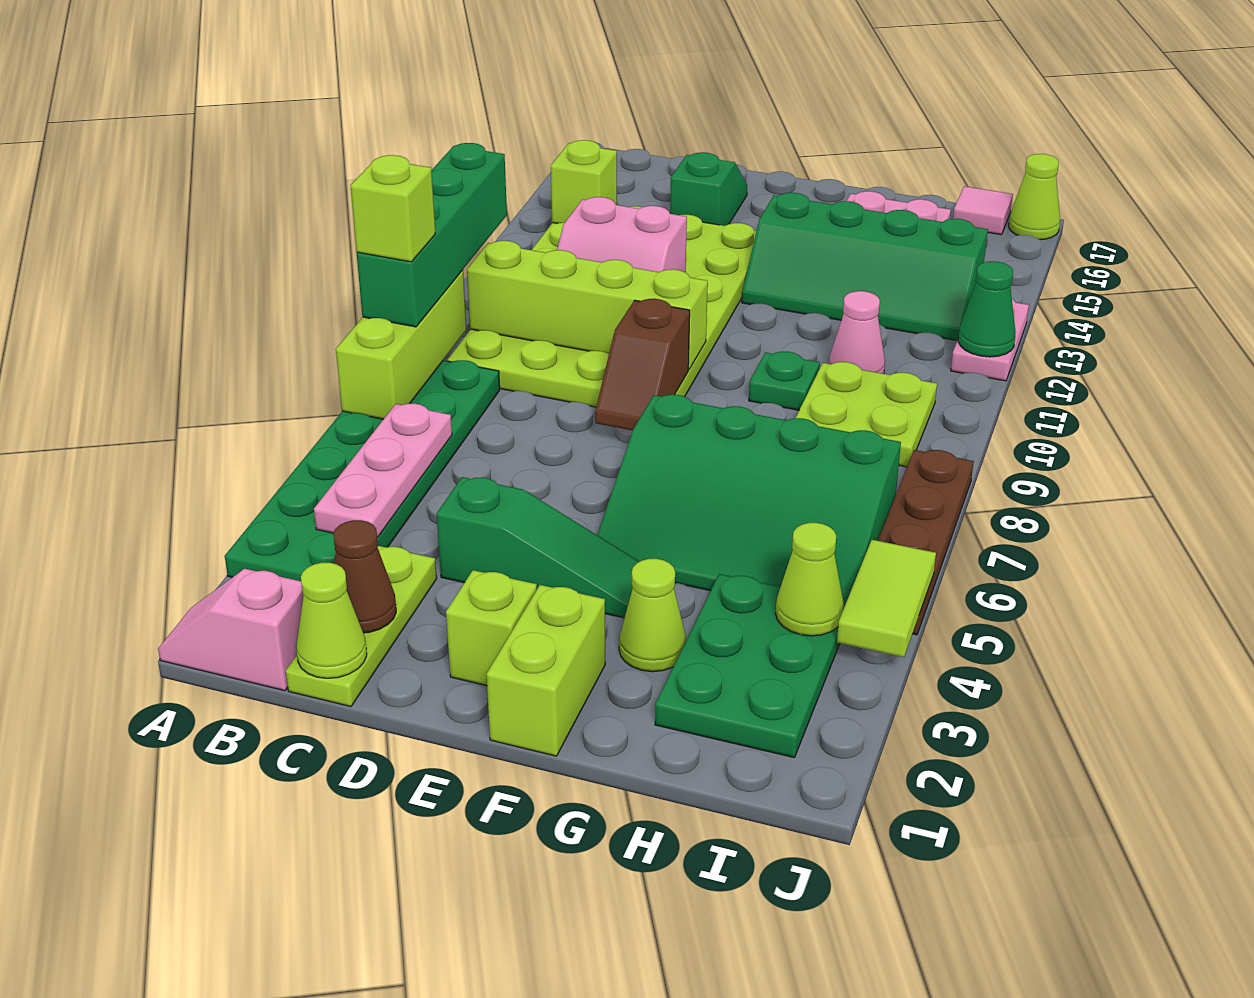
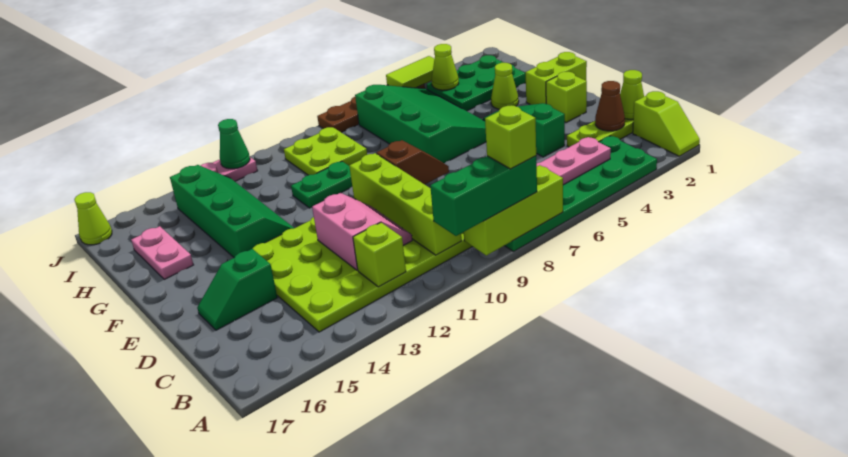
pink slope A1:B1 level 1 top B -> lime slope A1:B1 level 1 top B
green brick A8:A11 level 3 -> green brick A8:A10 level 3
lime brick B14 level 2 -> lime brick B12 level 2
green plate G10 level 1 -> green plate G10:G11 level 1
pink cone H11 level 1 -> none
pink tile I17 level 1 -> none

